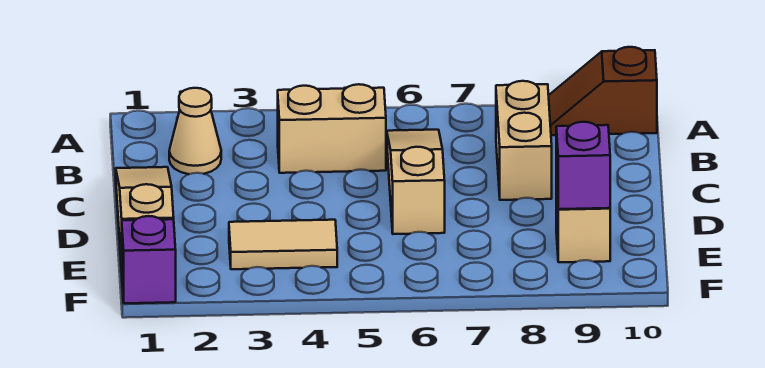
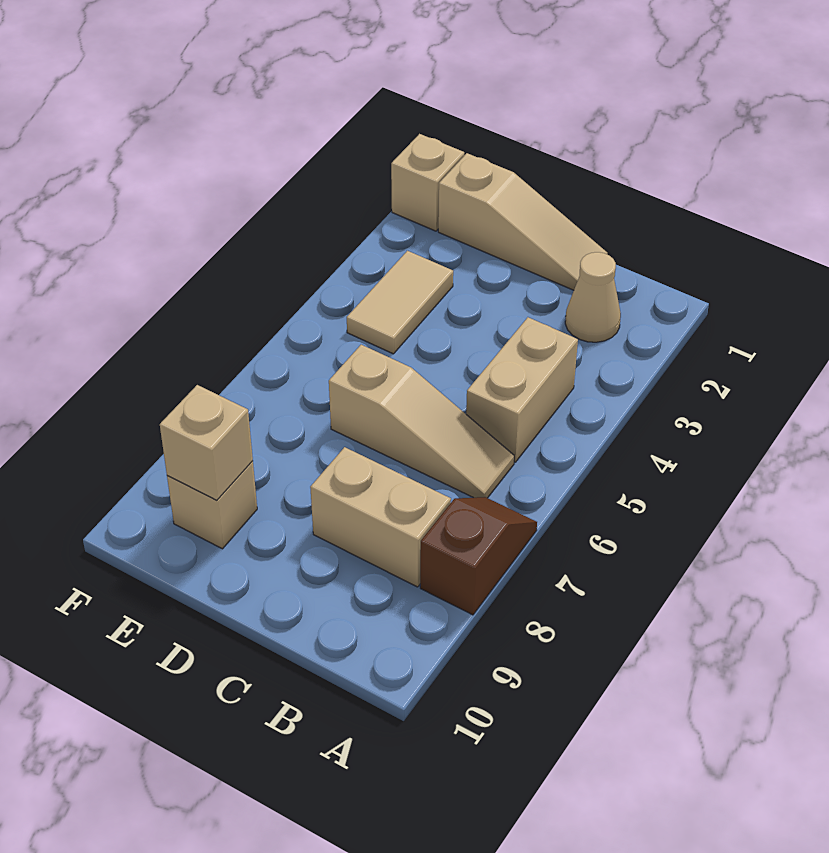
brown slope A9:A10 level 1 top 10 -> brown slope A7:A8 level 1 top 8
purple brick E9 level 2 -> tan brick E9 level 2
purple brick F1 level 1 -> tan brick F1 level 1

